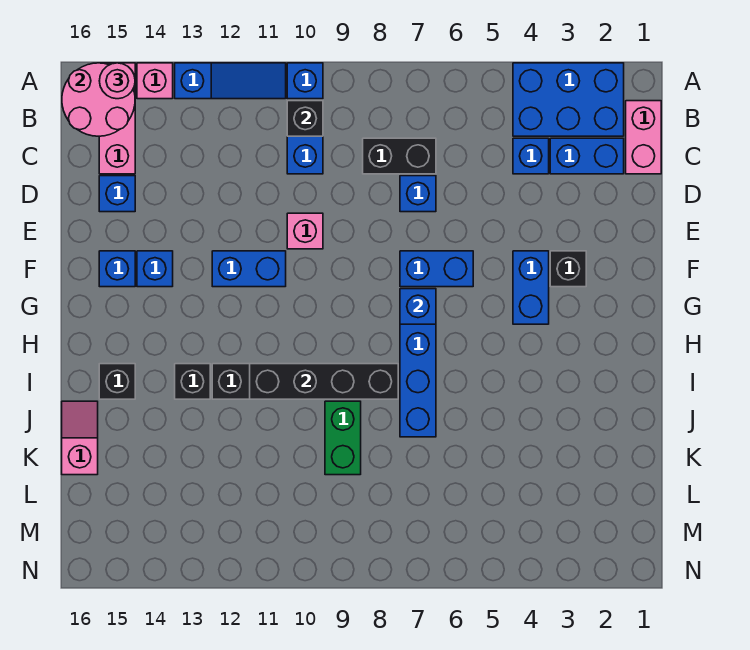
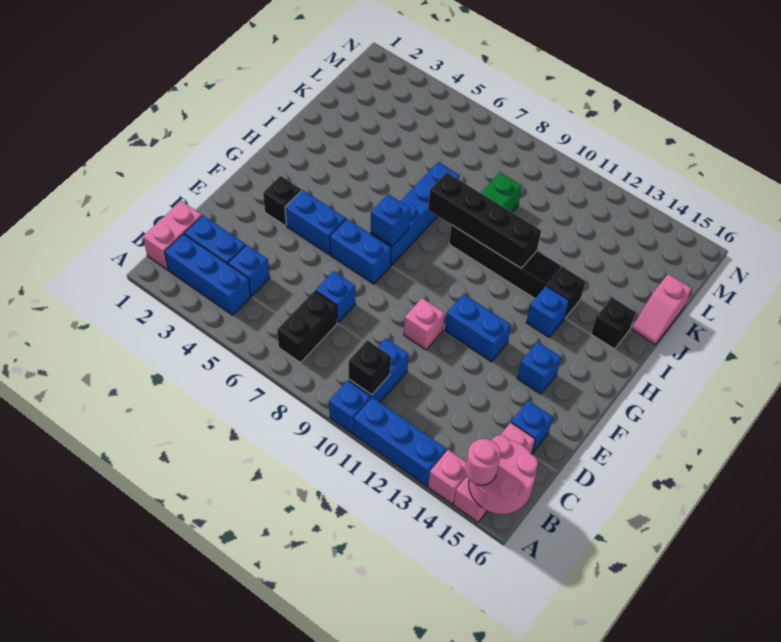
blue brick A2:B4 level 1 -> blue brick B2:B4 level 1
blue slope A11:A13 level 1 top 13 -> blue brick A11:A13 level 1
black brick C7:C8 level 1 -> black brick B7:C7 level 1
blue brick F4:G4 level 1 -> blue brick F4:F5 level 1
blue brick F15 level 1 -> blue brick H13 level 1

